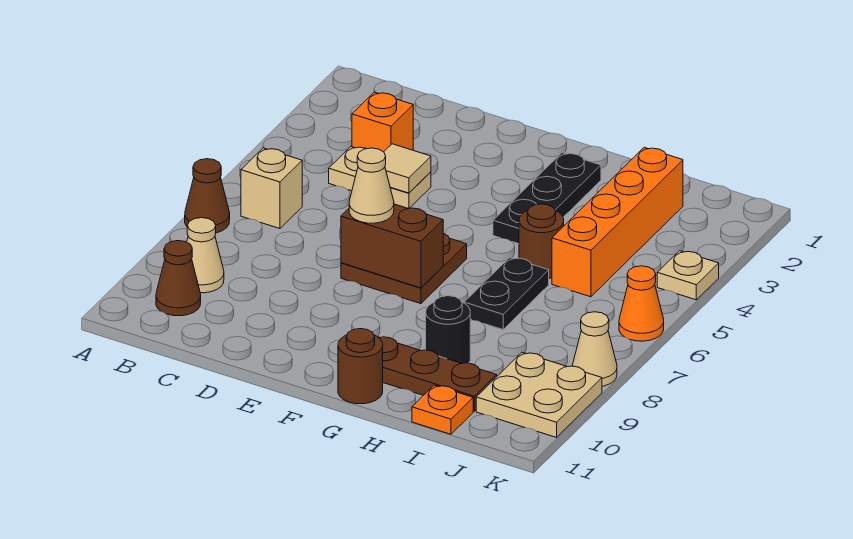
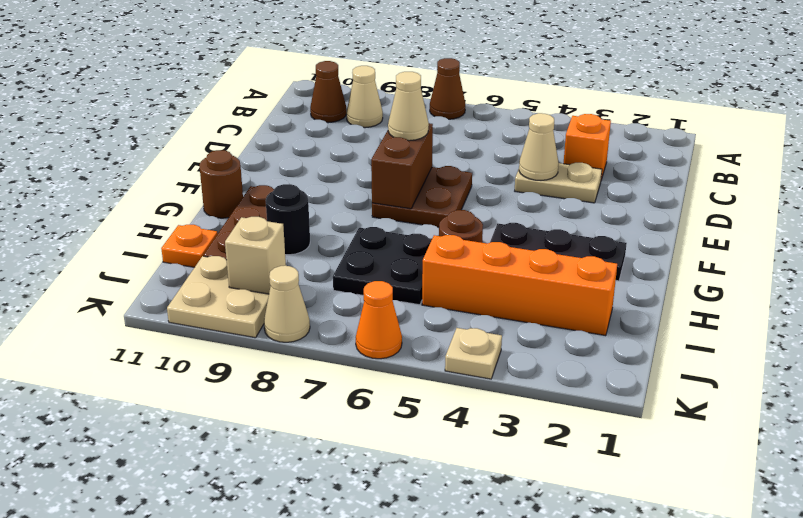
tan brick B6 level 1 -> tan brick J9 level 2
tan plate C4:D4 level 1 -> tan plate D3:D4 level 1
tan tile D4 level 2 -> tan cone D4 level 2
black plate H6:H7 level 1 -> black plate H6:I7 level 1

